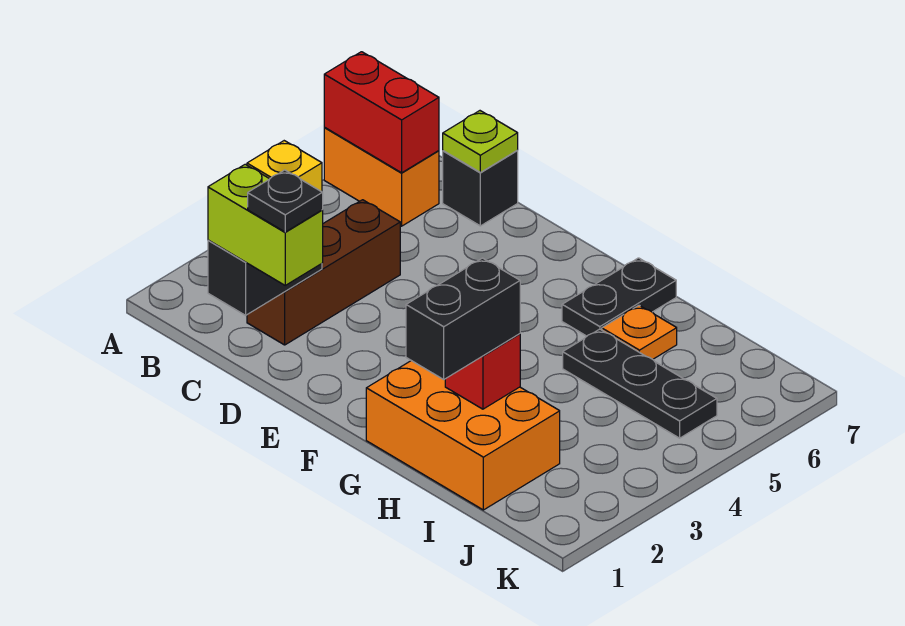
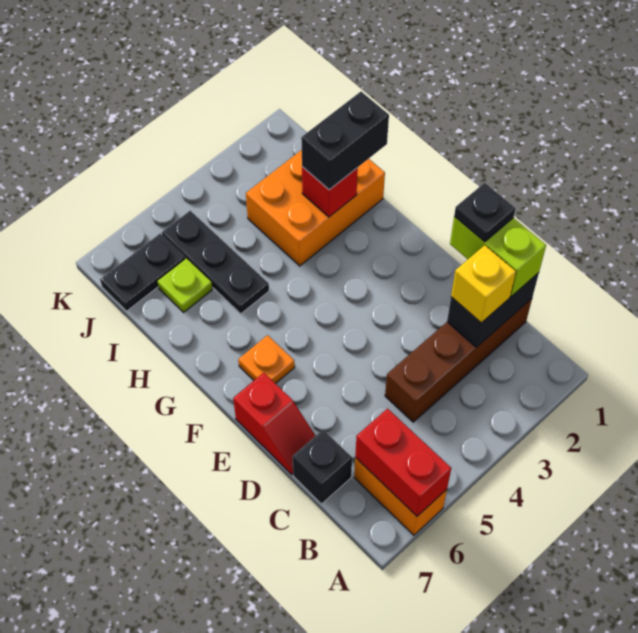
brown brick C2:C4 level 1 -> brown brick C1:C4 level 1
lime plate C7 level 2 -> lime plate I6 level 1
none -> red slope D7:E7 level 1 top E
orange brick G1:I2 level 1 -> orange brick H1:I3 level 1
black plate G6:G7 level 1 -> black plate J6:J7 level 1
orange plate H6 level 1 -> orange plate F6 level 1

